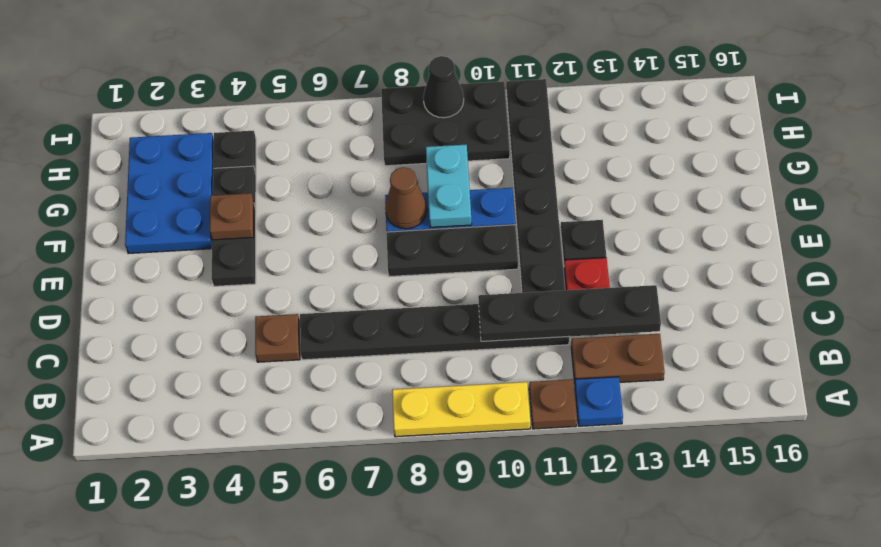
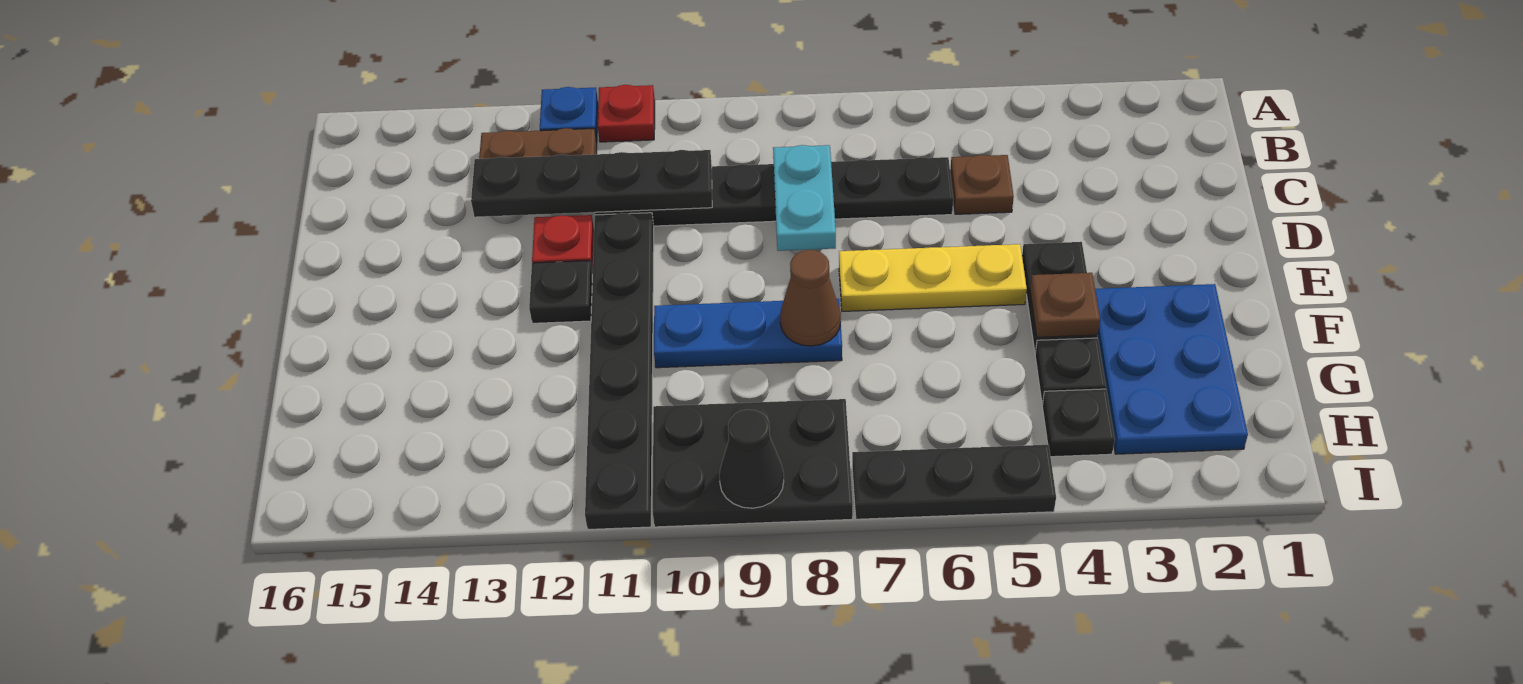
yellow plate A8:A10 level 1 -> yellow plate E5:E7 level 1
brown plate A11 level 1 -> red plate A11 level 1
black plate E8:E10 level 1 -> black plate I5:I7 level 1
cyan plate F9:G9 level 2 -> cyan plate C8:D8 level 2

